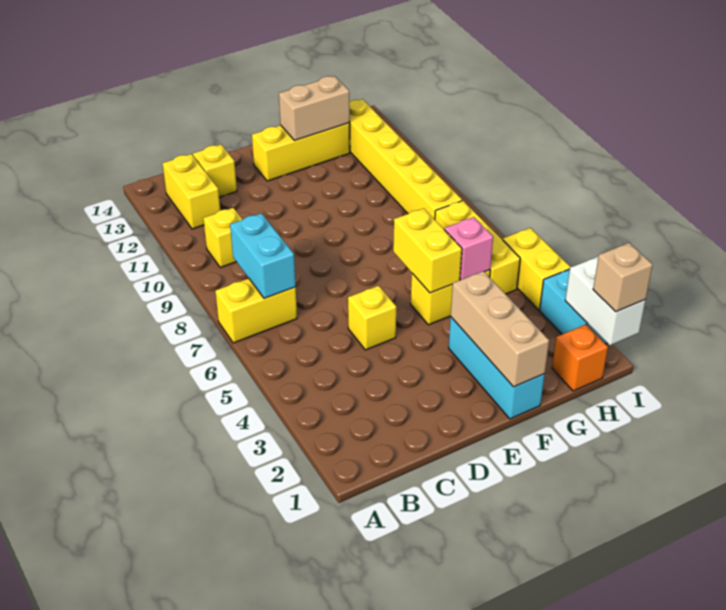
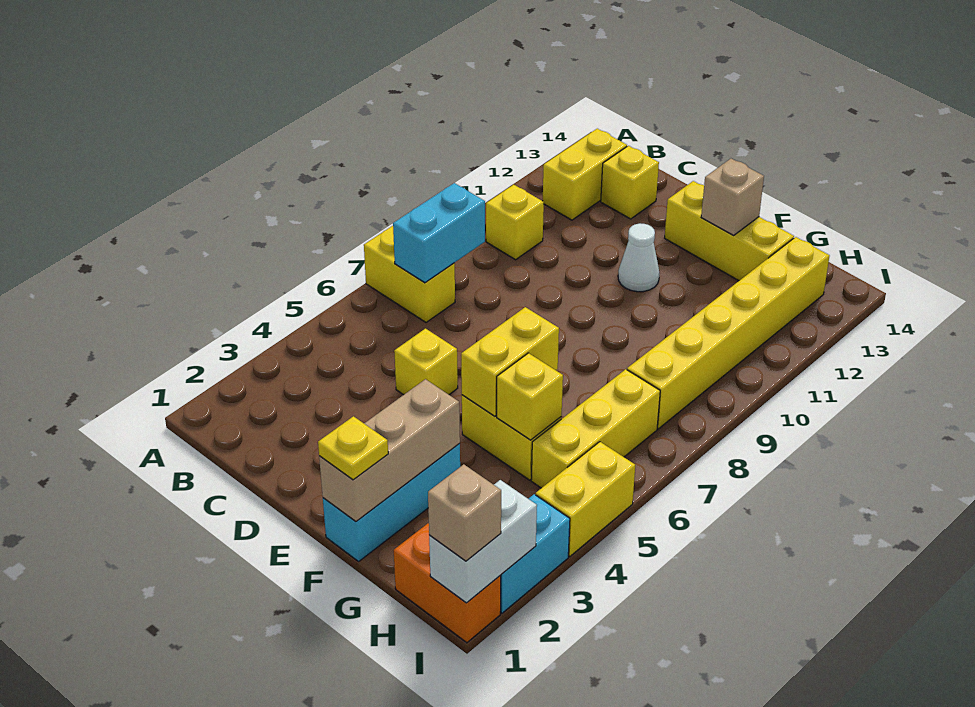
none -> white cone E11 level 1
none -> yellow plate F1 level 3
tan brick F13:G13 level 2 -> tan brick F13 level 2
pink brick G5 level 2 -> yellow brick G5 level 2
orange brick H1 level 1 -> orange brick H1:I1 level 1

